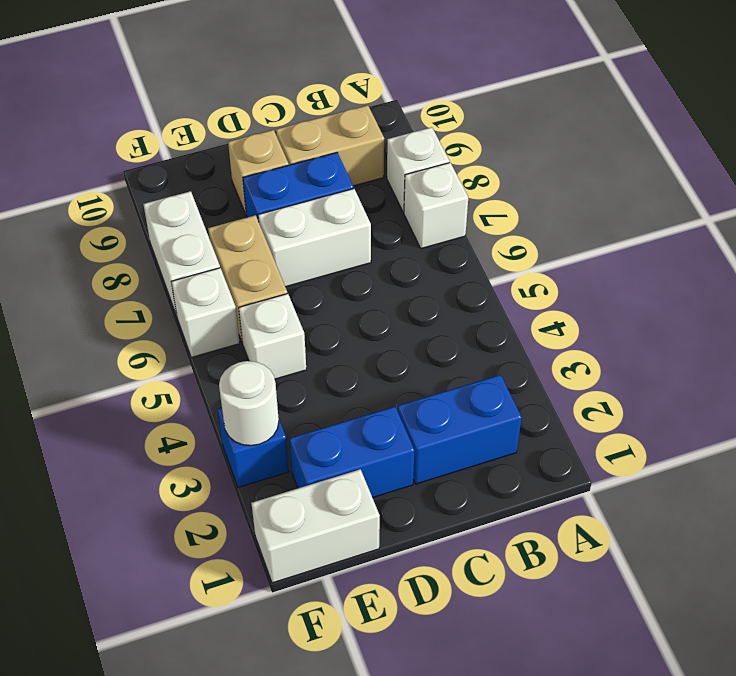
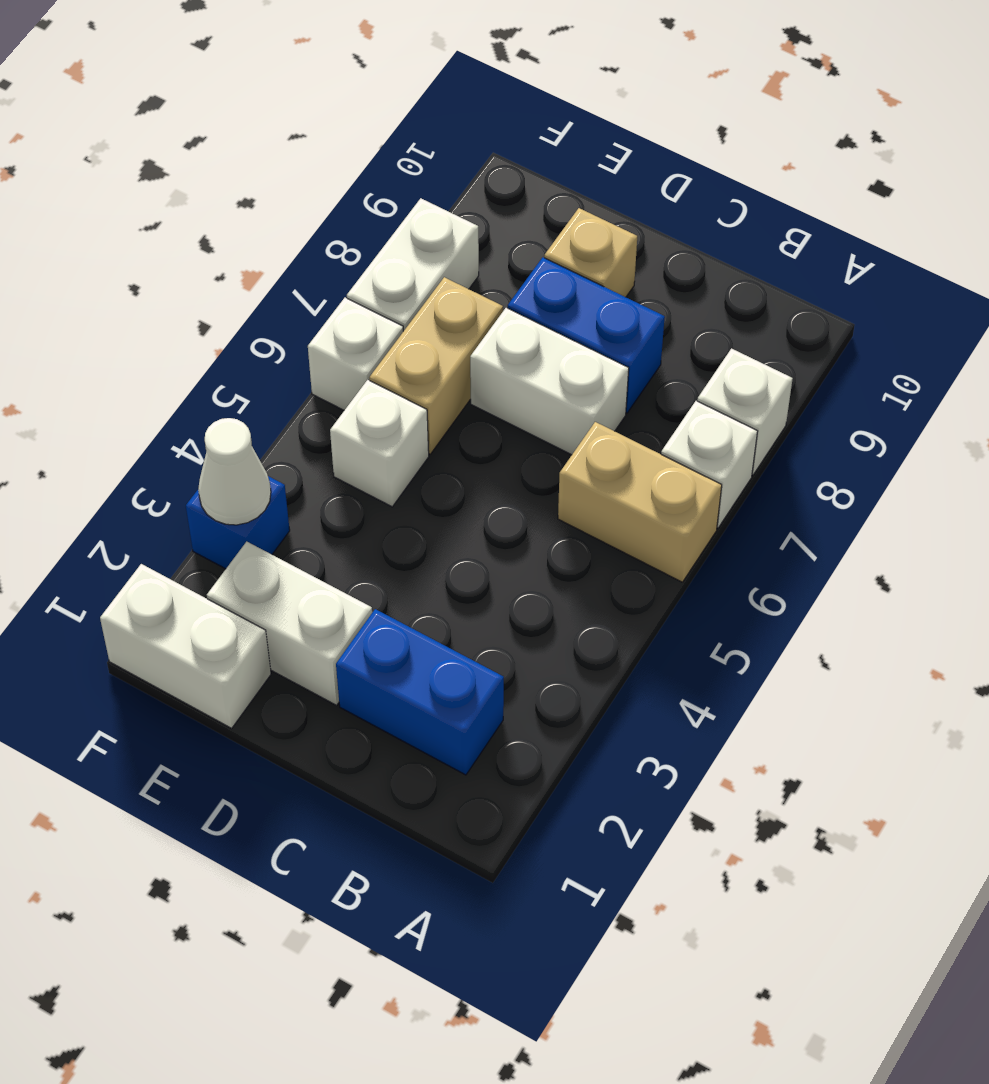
tan brick B9:C9 level 1 -> tan brick A6:B6 level 1
blue brick D2:E2 level 1 -> white brick D2:E2 level 1
white round brick F3 level 2 -> white cone F3 level 2

